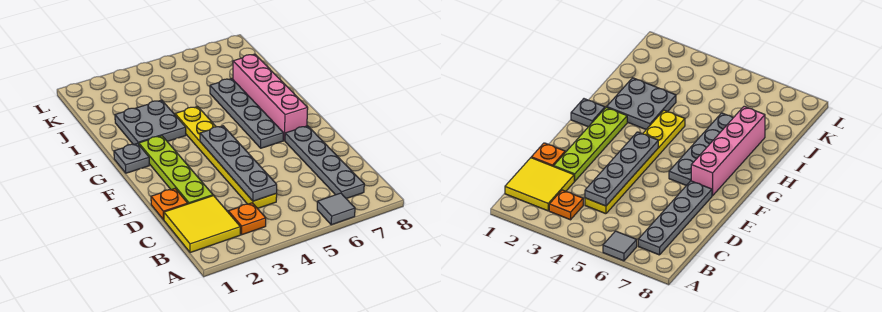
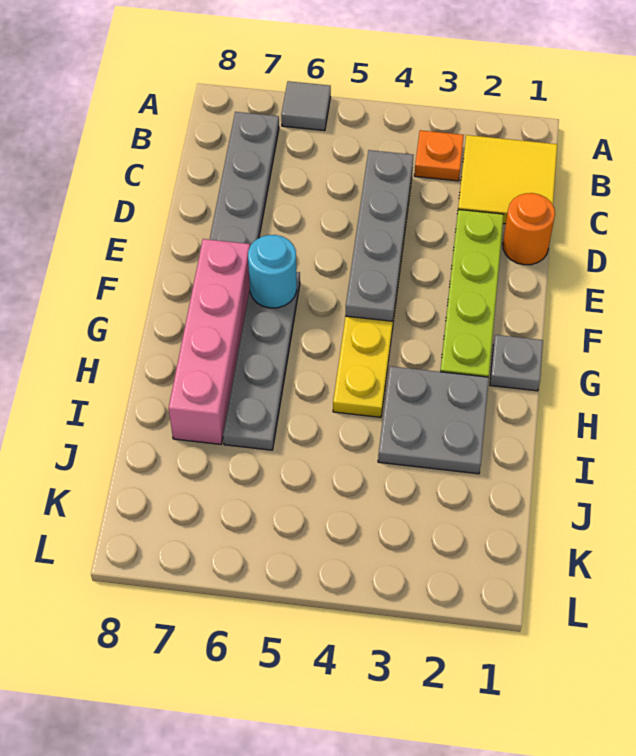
orange plate D1 level 1 -> orange round brick D1 level 1
none -> cyan round brick F6 level 2

